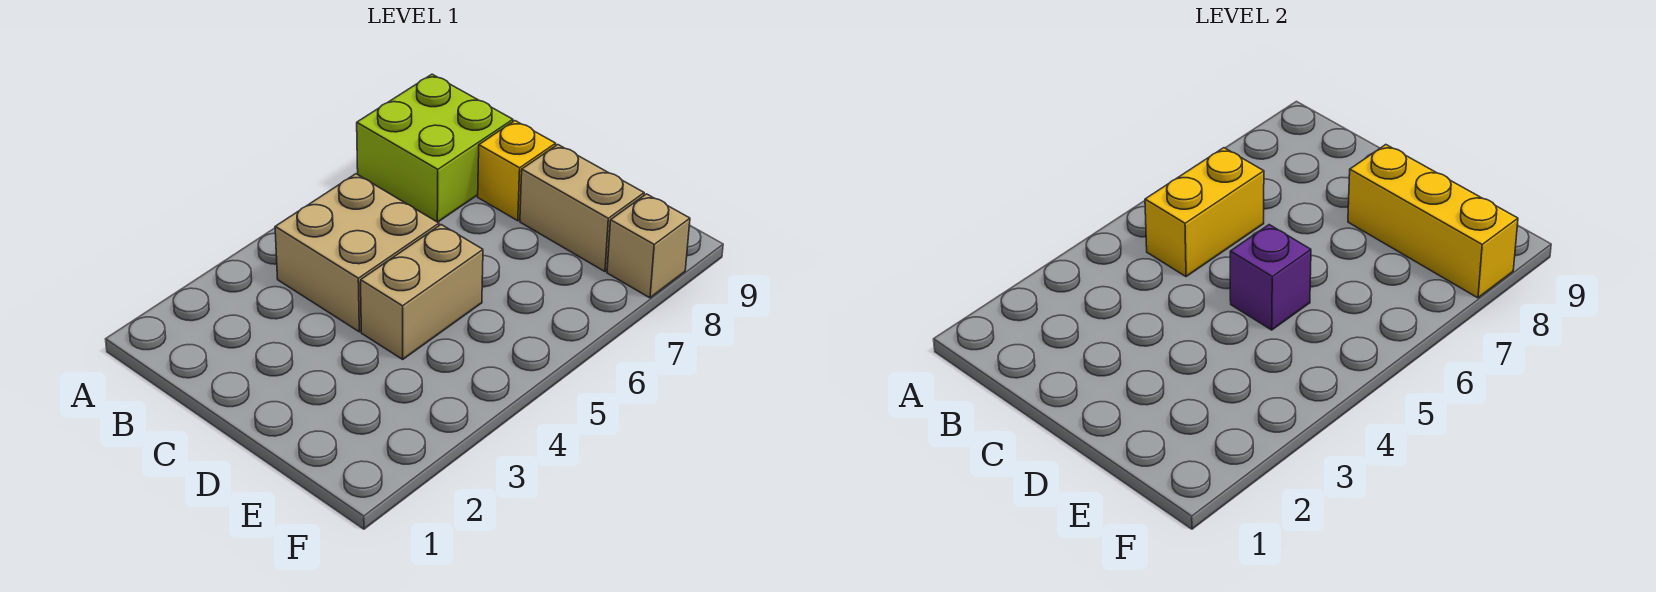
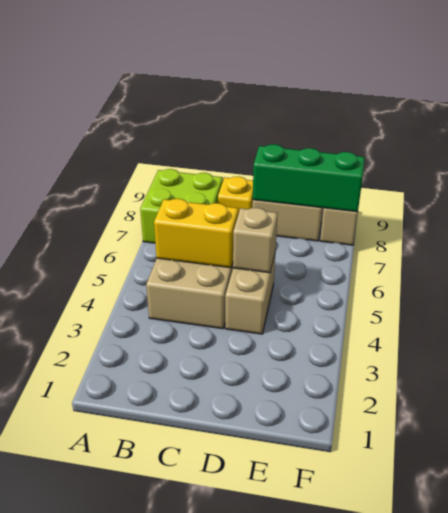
yellow brick B5:B6 level 2 -> yellow brick B5:C5 level 2
purple brick D5 level 2 -> tan brick D5 level 2
yellow brick D8:F8 level 2 -> green brick D8:F8 level 2

